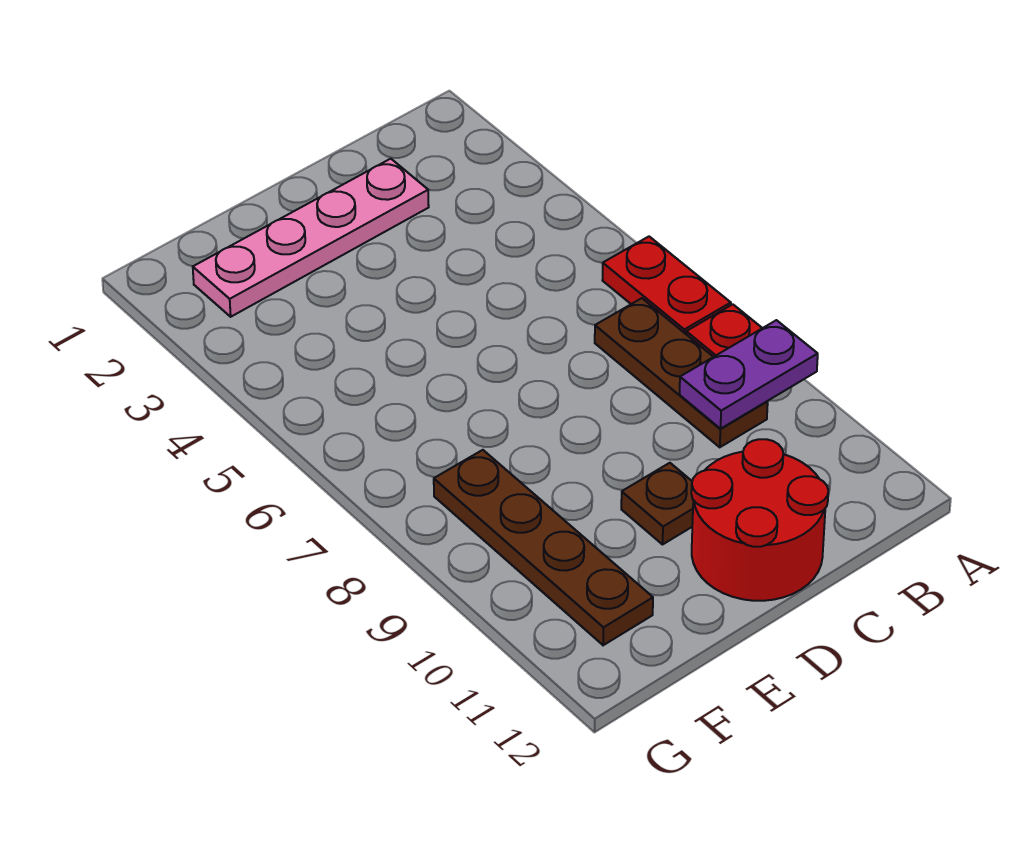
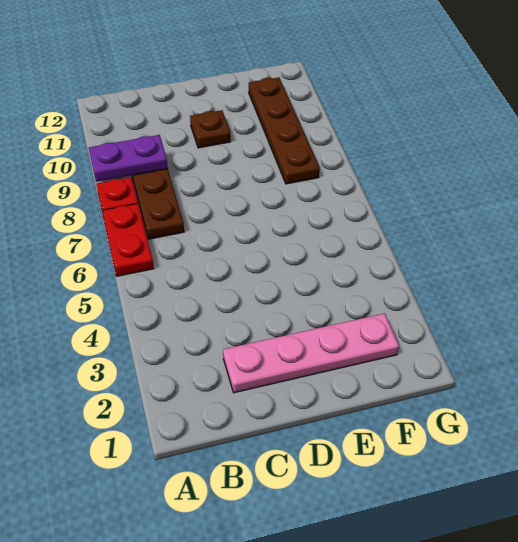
red round brick C11:D12 level 1 -> none

